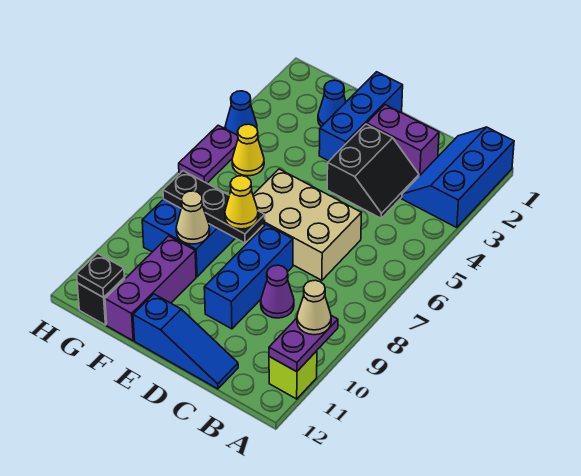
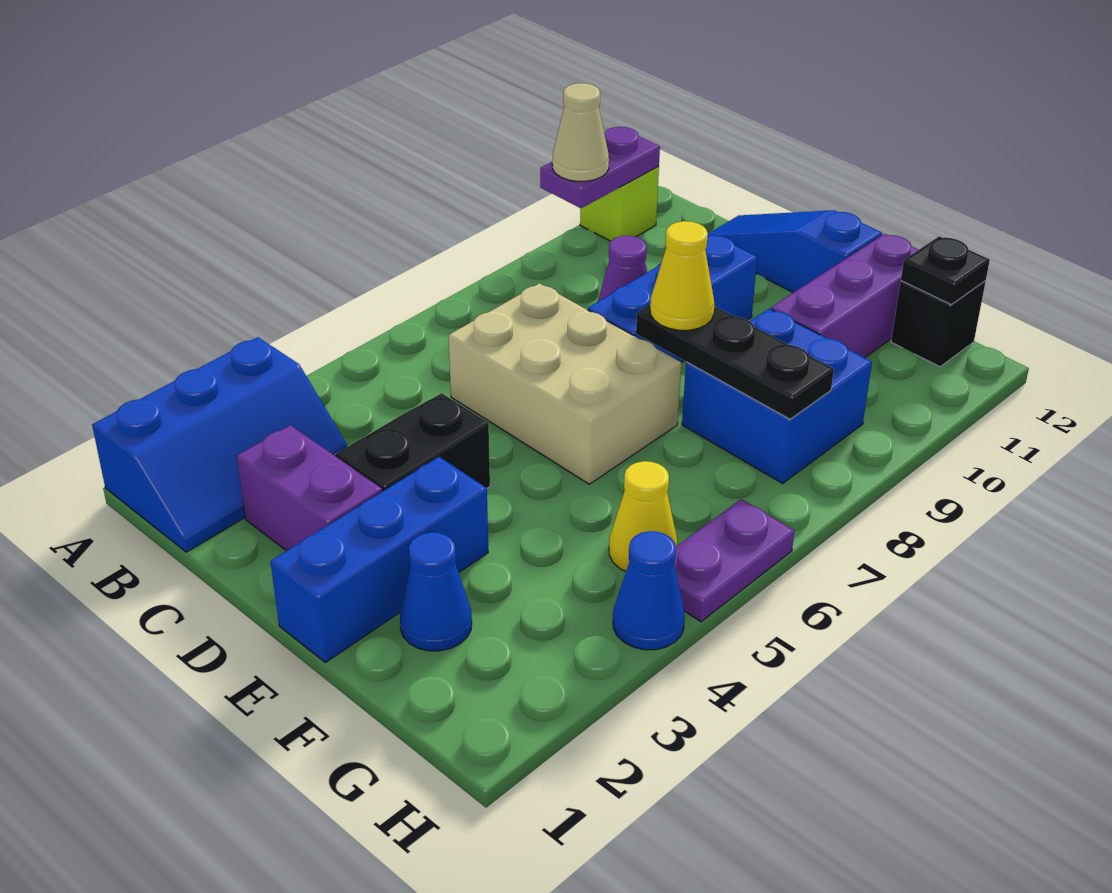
tan cone F9 level 2 -> none

